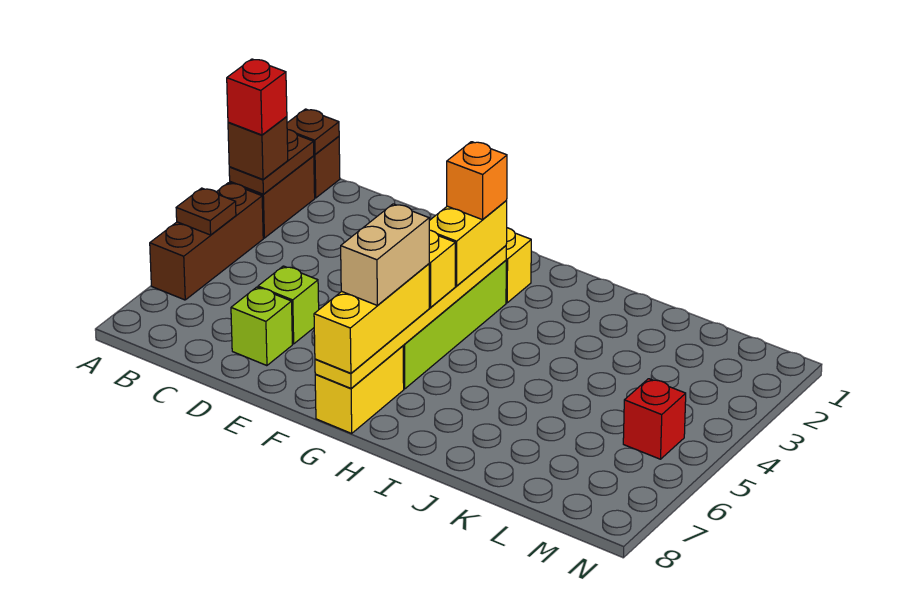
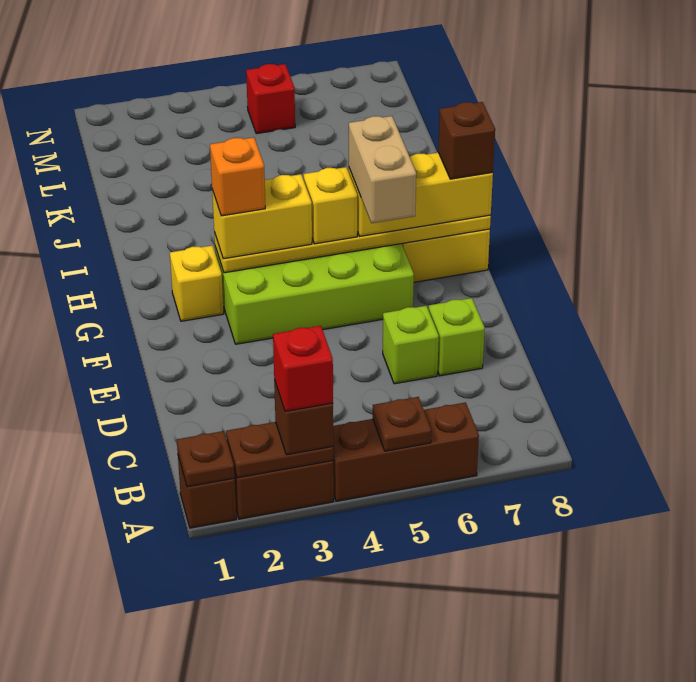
tan brick G6:G7 level 4 -> tan brick F6:G6 level 4
none -> brown brick G8 level 4

